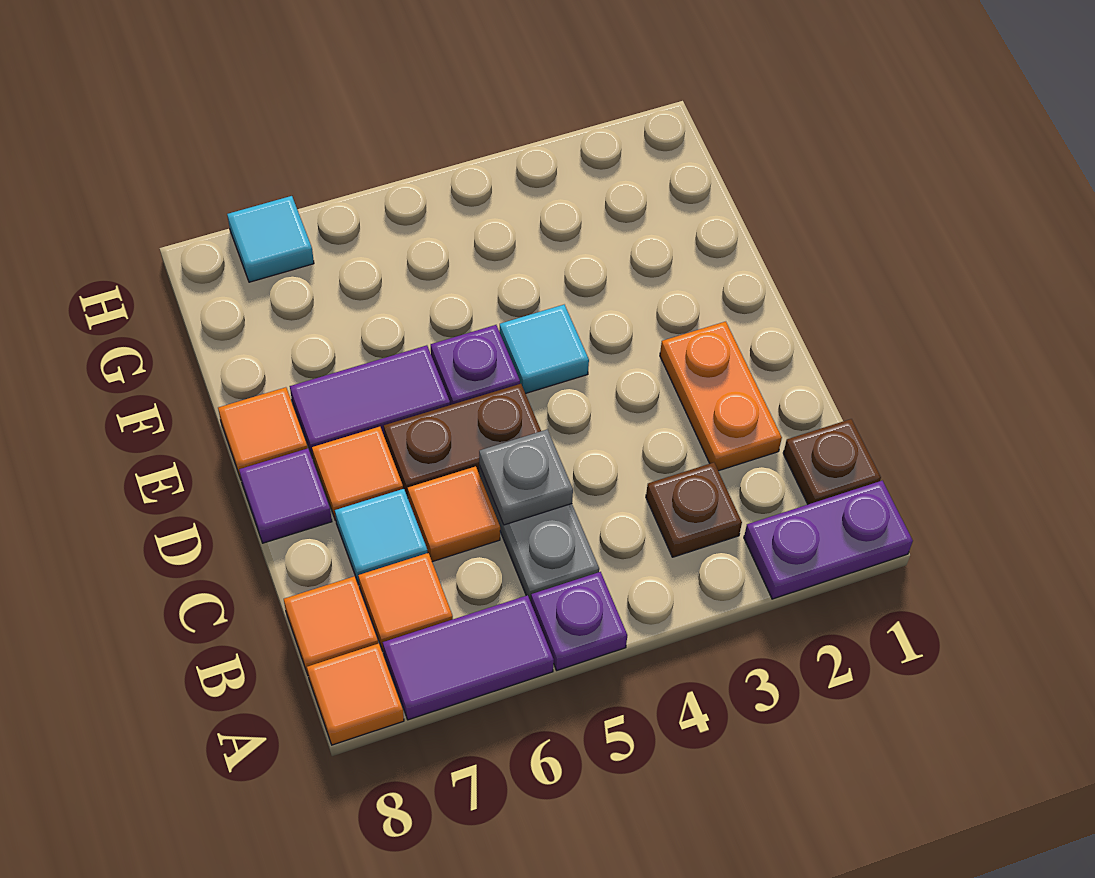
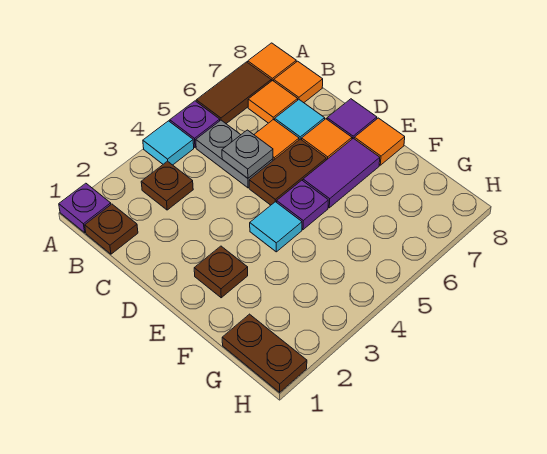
purple plate A1:A2 level 1 -> purple plate A1 level 1
purple tile A6:A7 level 1 -> brown tile A6:A7 level 1
orange plate C2:D2 level 1 -> none
none -> brown plate E2 level 1
none -> brown plate G1:H1 level 1
cyan tile H7 level 1 -> cyan tile A4 level 1

